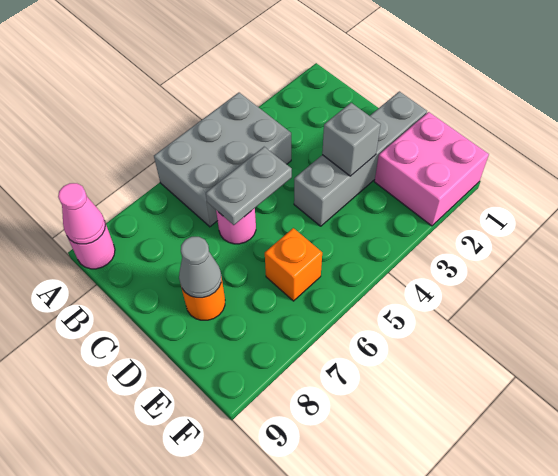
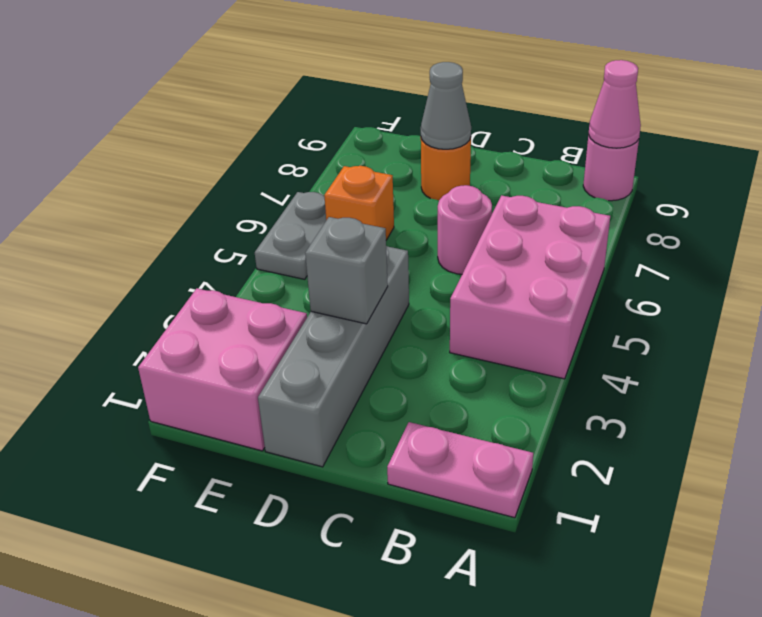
none -> pink plate A1:B1 level 1
grey brick A4:B6 level 1 -> pink brick A4:B6 level 1
grey plate C5:C6 level 2 -> grey plate F5:F6 level 1

